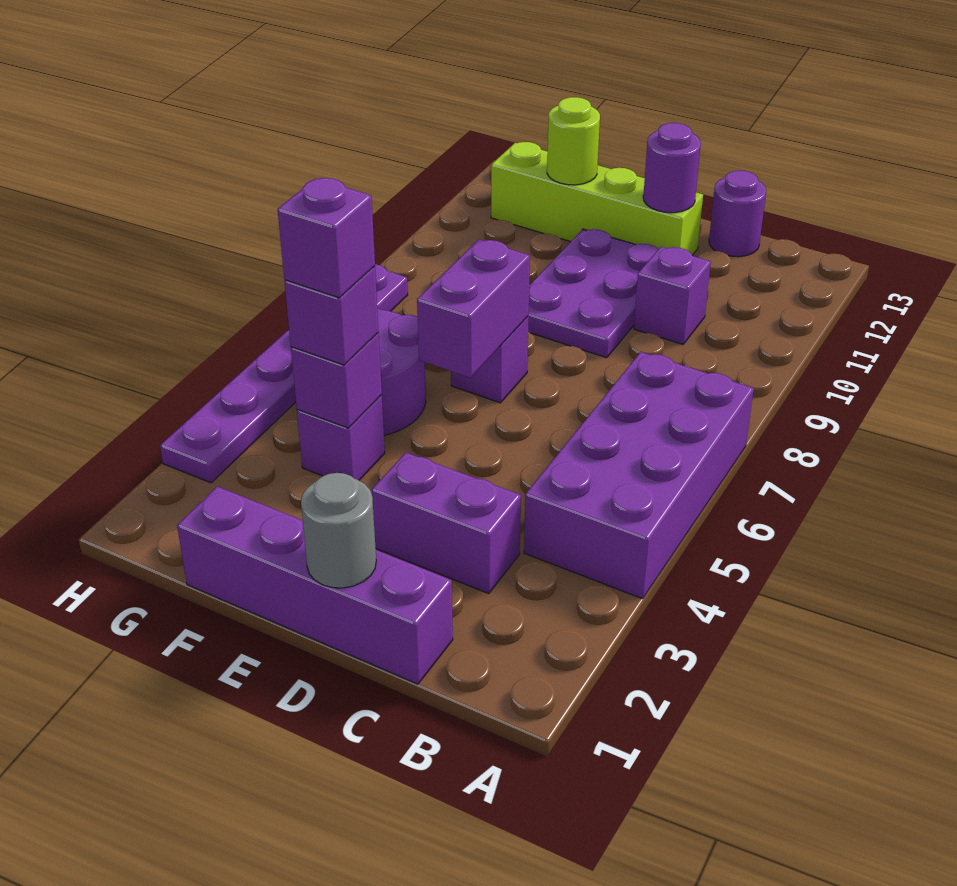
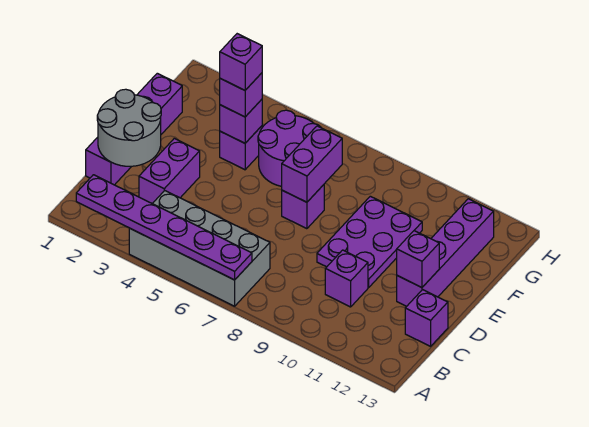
purple brick A4:B7 level 1 -> grey brick A4:B7 level 1
purple round brick C13 level 1 -> purple brick C13 level 1
grey round brick D1 level 2 -> grey round brick C1:D2 level 2
purple plate D9:E11 level 1 -> purple plate D9:F10 level 1
lime brick D12:G12 level 1 -> purple brick D12:G12 level 1
purple round brick D12 level 2 -> purple brick D12 level 2
purple brick E6:E7 level 2 -> purple brick E7:F7 level 2
lime round brick F12 level 2 -> none
purple plate H3:H8 level 1 -> purple plate A2:A7 level 2

